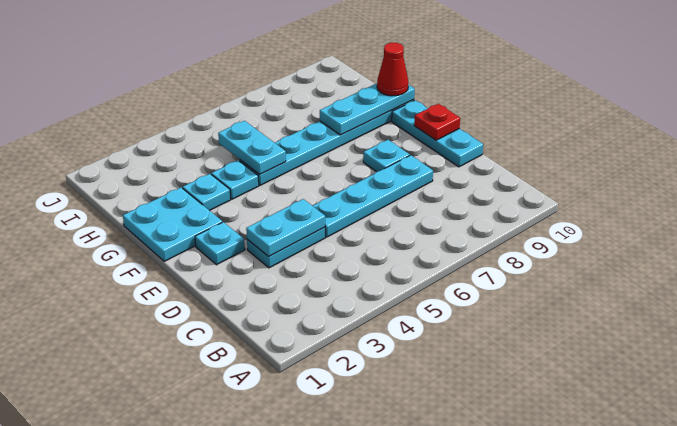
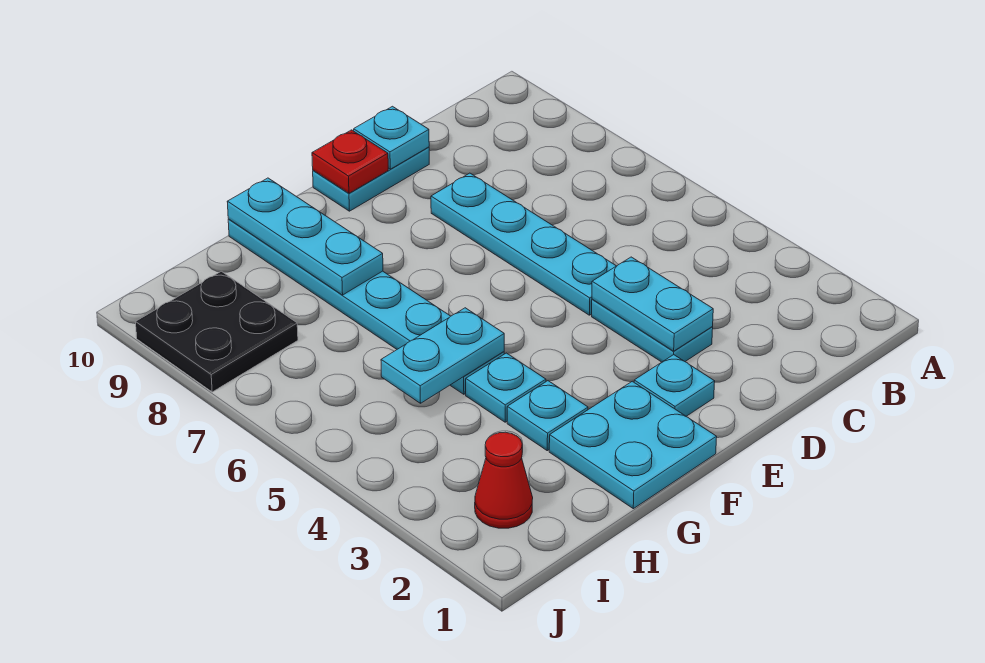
cyan plate D10:F10 level 1 -> cyan plate D10:E10 level 1
cyan plate E8 level 1 -> cyan plate D10 level 2
red cone G10 level 3 -> red cone I2 level 1
none -> black plate I8:J9 level 1

